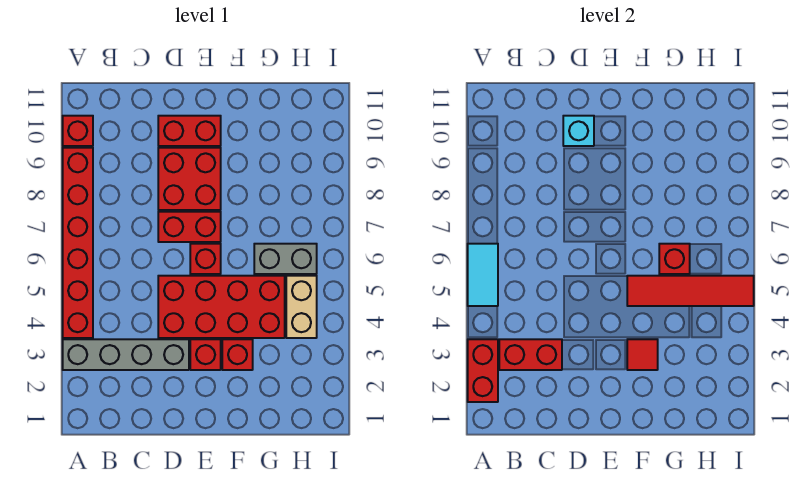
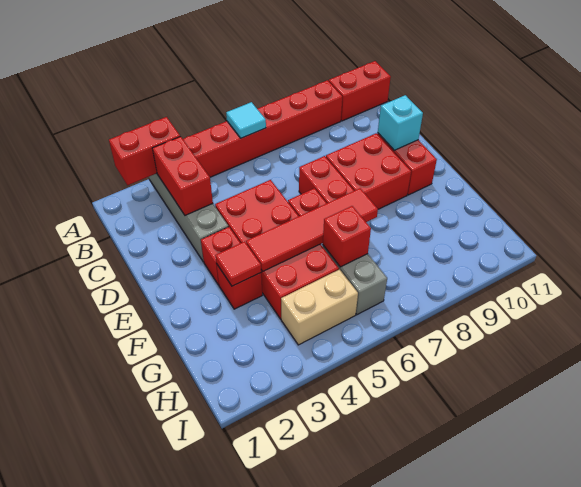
cyan tile A5:A6 level 2 -> cyan tile A6 level 2
red brick A10 level 1 -> red brick A10:A11 level 1
red tile F5:I5 level 2 -> red tile F4:F7 level 2

